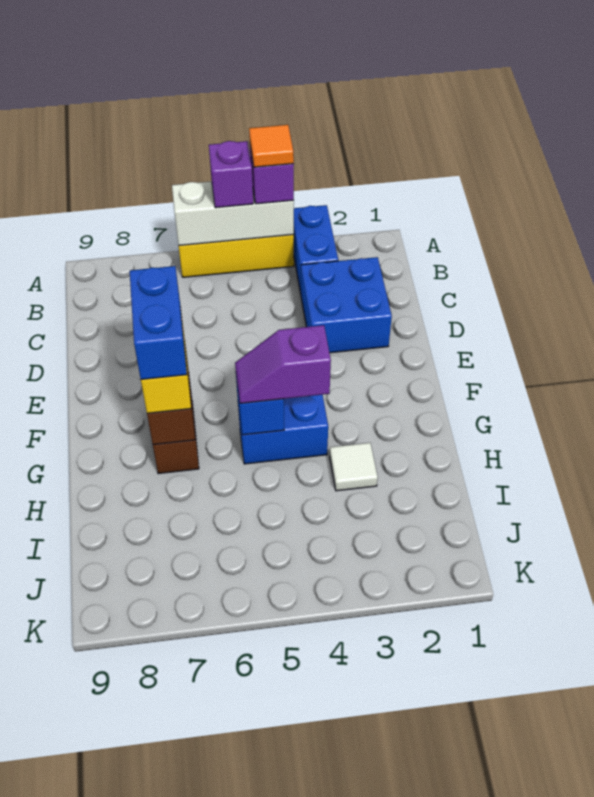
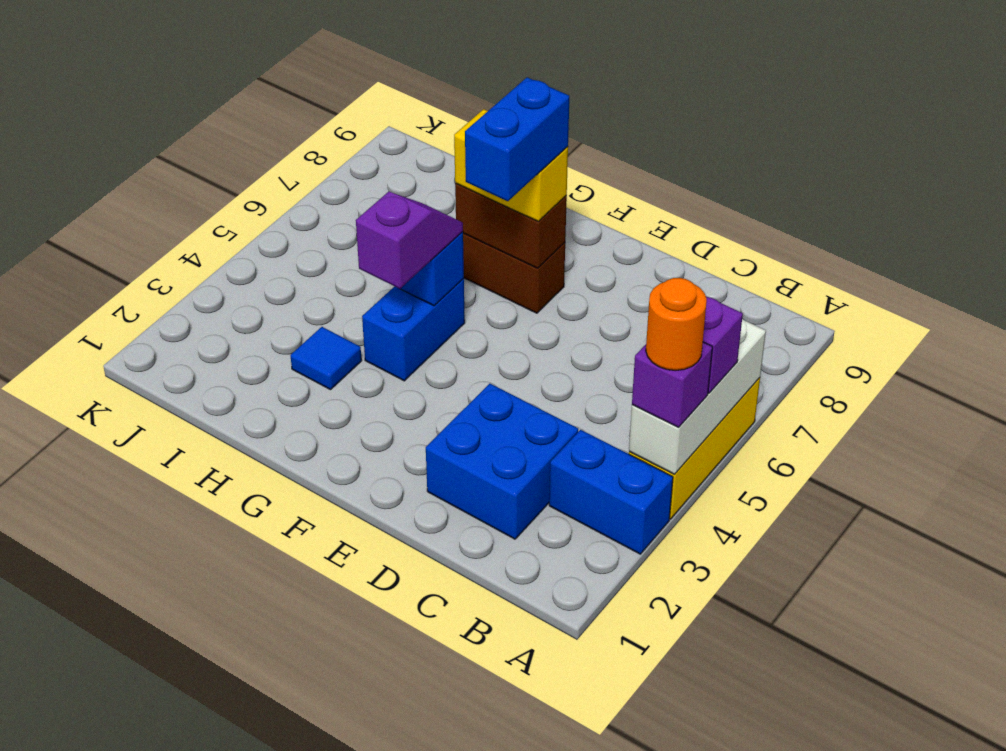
orange tile A4 level 4 -> orange round brick A4 level 4
blue brick F7:G7 level 4 -> blue brick F6:F7 level 4
white tile H3 level 1 -> blue tile H3 level 1

